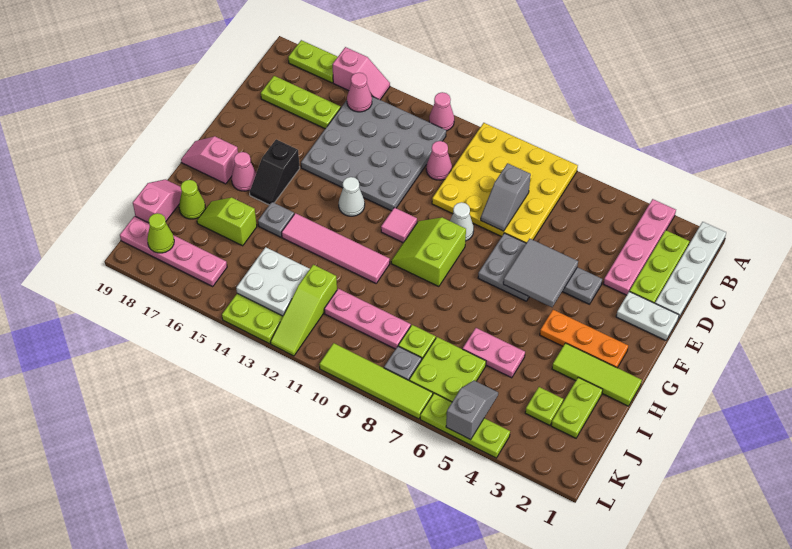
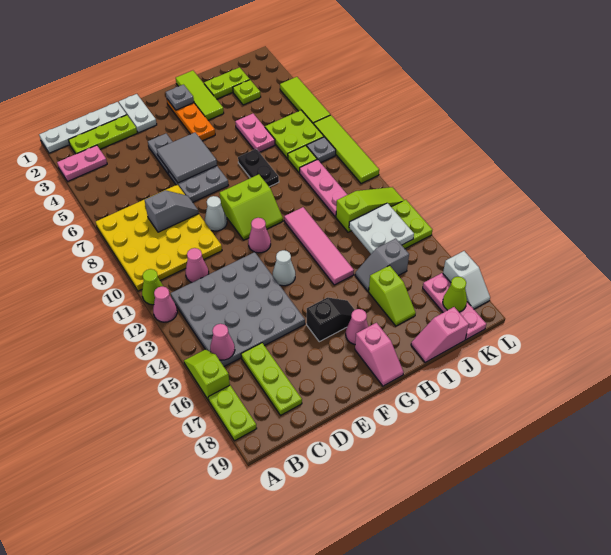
pink plate A3:D3 level 1 -> pink plate A3:B3 level 1
pink slope A15:A16 level 1 top 16 -> lime slope A15:A16 level 1 top 16
pink tile F11 level 1 -> pink cone F11 level 1
none -> black plate H7:H8 level 1
grey plate H15 level 1 -> grey plate G2 level 2
lime cone I18 level 1 -> lime cone A11 level 1
grey slope K5:L5 level 2 top L -> grey slope I15:J15 level 1 top J
pink plate K16:K19 level 1 -> pink plate K17:K19 level 1
lime plate L4:L6 level 1 -> lime tile L4:L6 level 1
none -> white slope L17:L18 level 1 top 17

